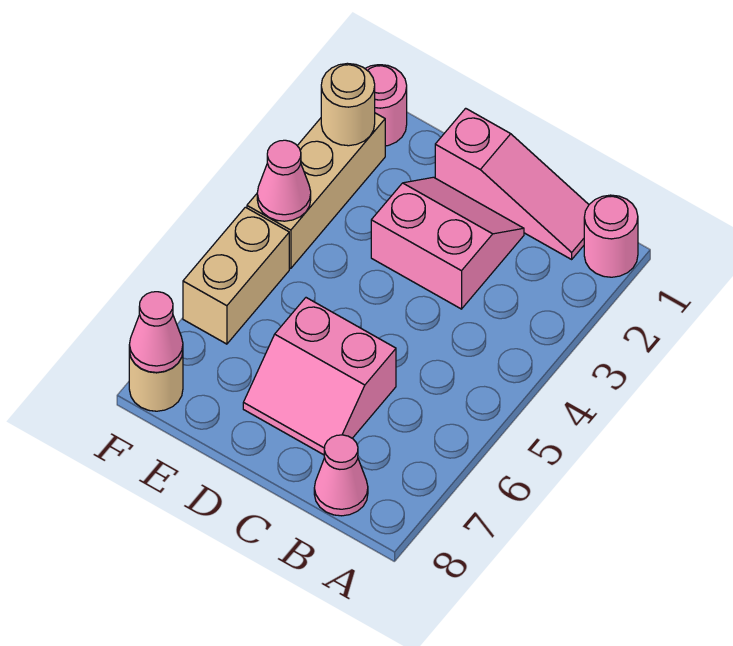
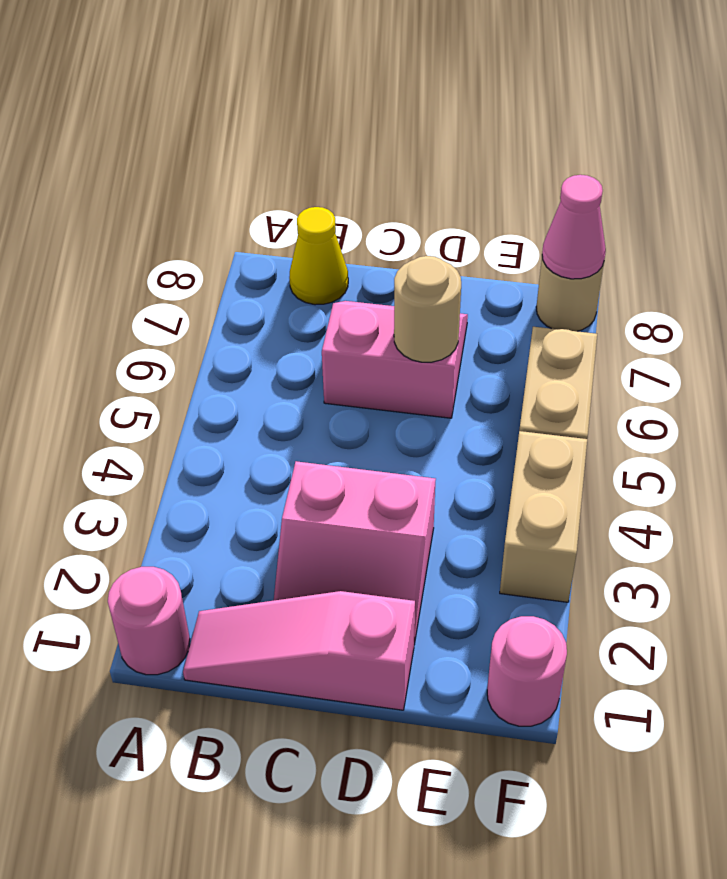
pink cone B8 level 1 -> yellow cone B8 level 1
tan brick F2:F4 level 1 -> tan brick F3:F4 level 1
tan round brick F2 level 2 -> tan round brick D6 level 2
pink cone F4 level 2 -> none

